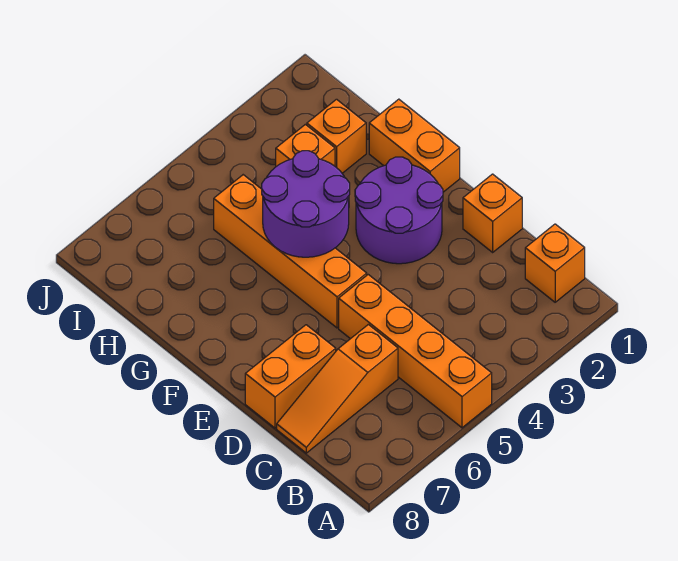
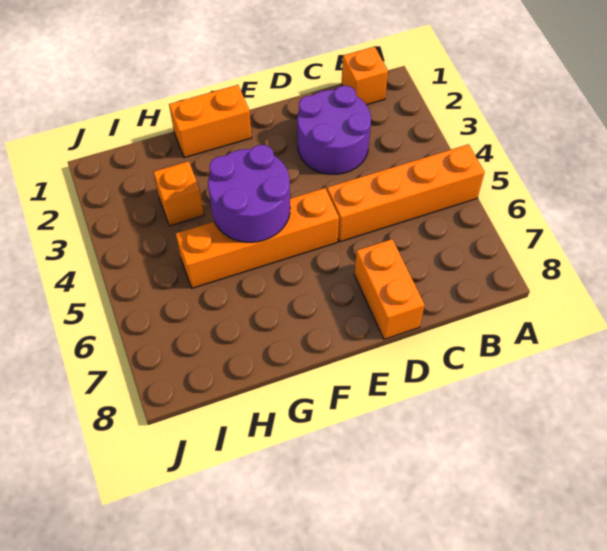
orange slope C6:C8 level 1 top 6 -> none
orange brick D1 level 1 -> none
purple round brick E2:F3 level 1 -> purple round brick C2:D3 level 1
orange brick H2 level 1 -> none

